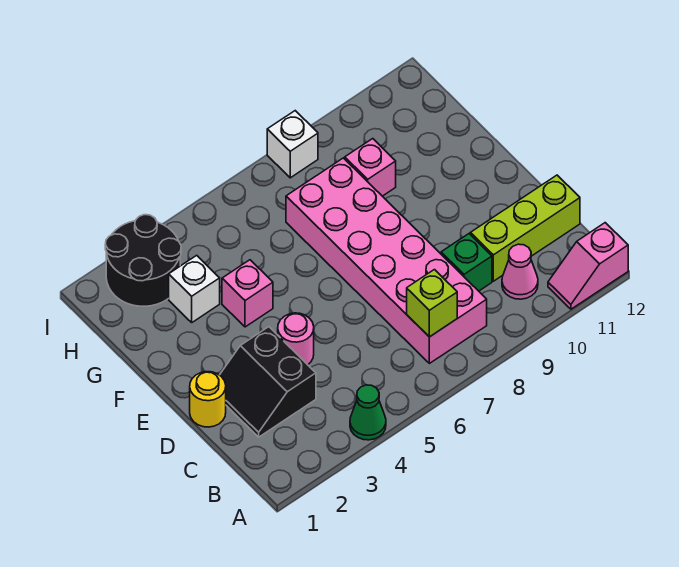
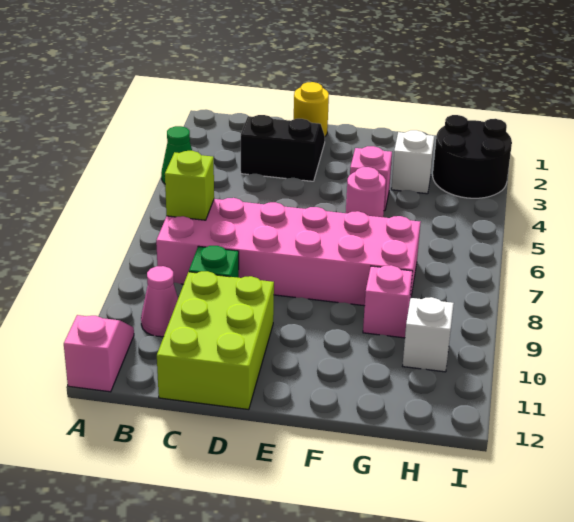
lime brick C10:C12 level 1 -> lime brick C10:D12 level 1
pink round brick D4 level 1 -> pink round brick F5 level 1
white brick I8 level 1 -> white brick H10 level 1

